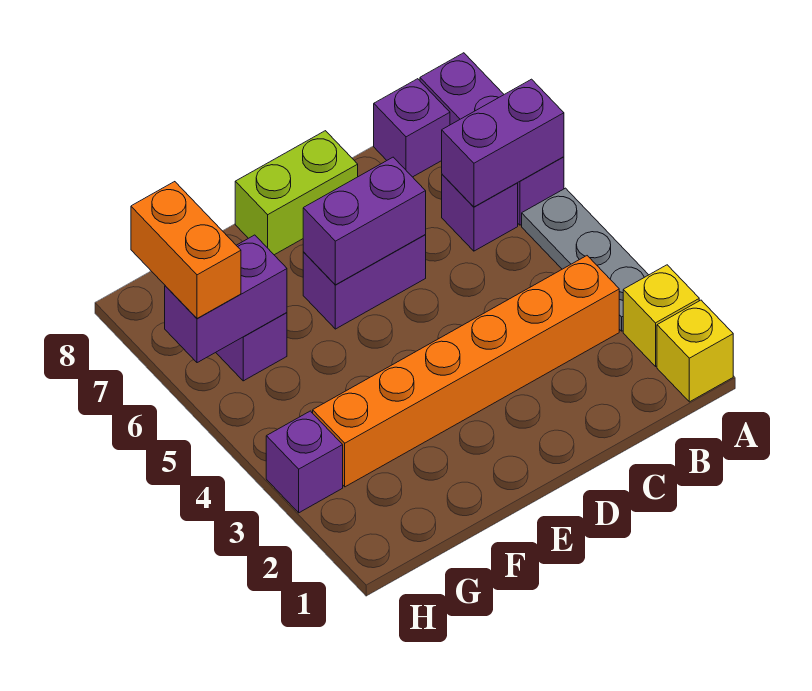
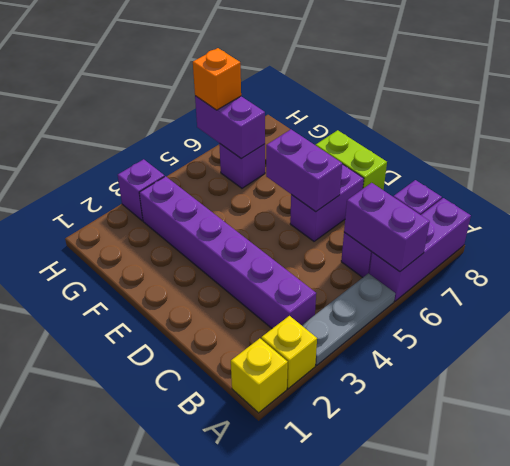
orange brick B3:G3 level 1 -> purple brick B3:G3 level 1
purple brick D6:E6 level 1 -> purple brick D6:D7 level 1
orange brick H6:H7 level 3 -> orange brick H6 level 3

